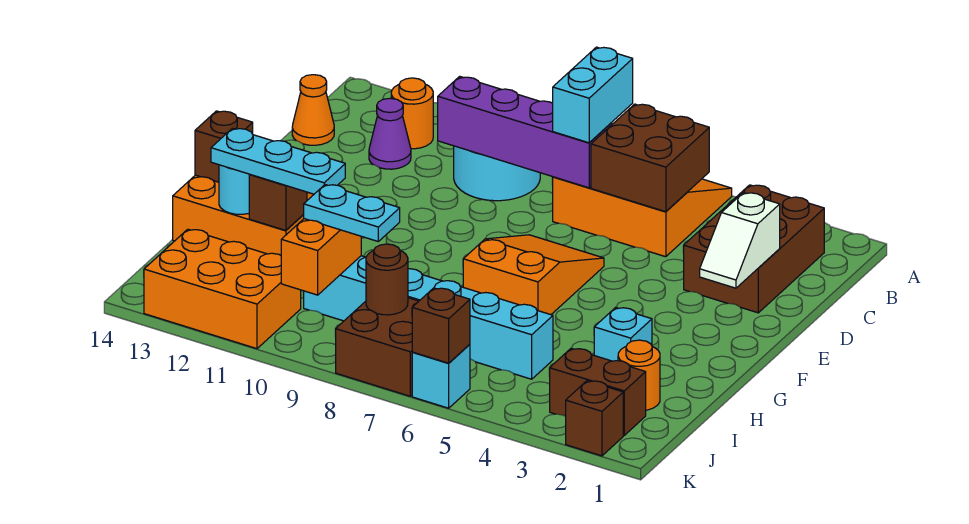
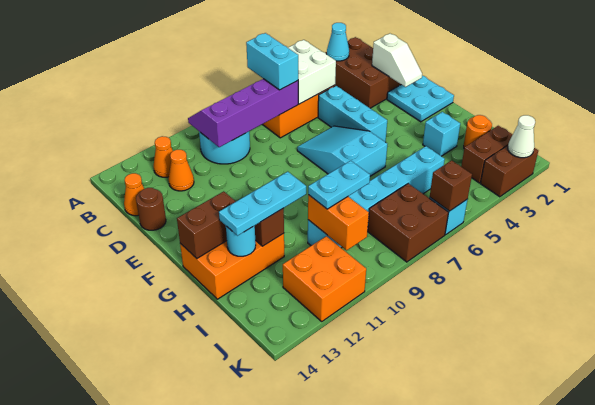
none -> cyan cone B3 level 2
brown brick B5:C6 level 2 -> white brick B5:C6 level 2
orange round brick B12 level 1 -> orange cone B12 level 1
purple cone C12 level 1 -> orange cone C12 level 1
none -> cyan brick D5:F5 level 1
none -> cyan plate E1:F2 level 1
orange slope E6:G7 level 1 top G -> cyan slope E6:G7 level 1 top G
brown brick G14 level 2 -> brown brick G13:G14 level 2
brown round brick J8 level 2 -> brown round brick D14 level 1
orange brick J11:K13 level 1 -> orange brick J11:K12 level 1
brown brick K2 level 1 -> brown brick K2:K3 level 1
none -> white cone K2 level 2

